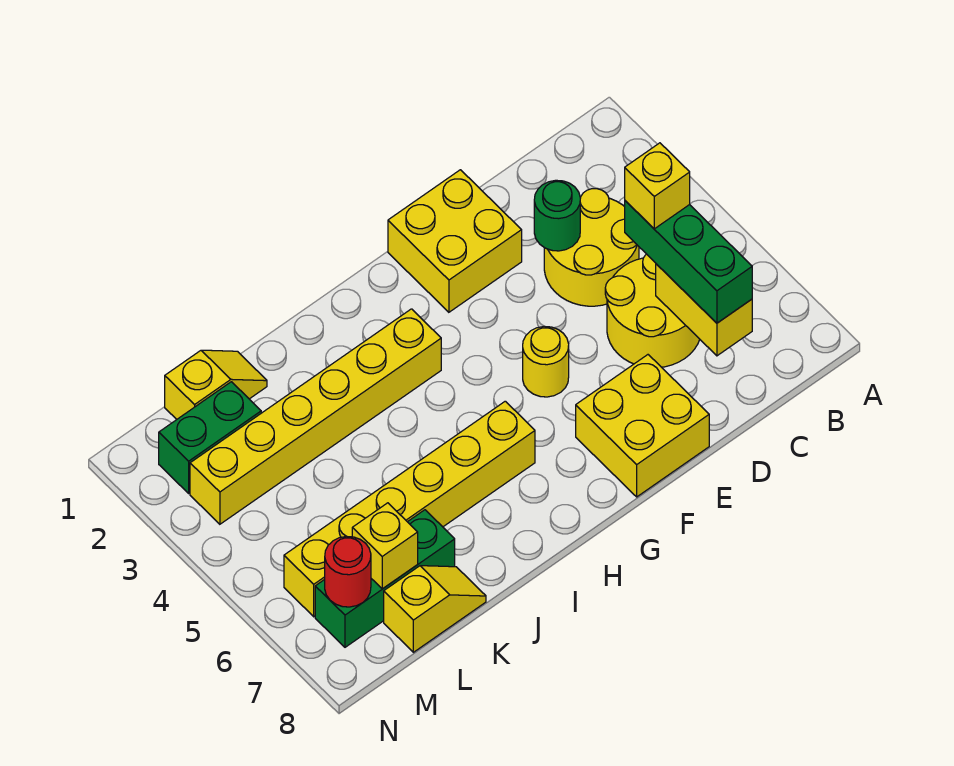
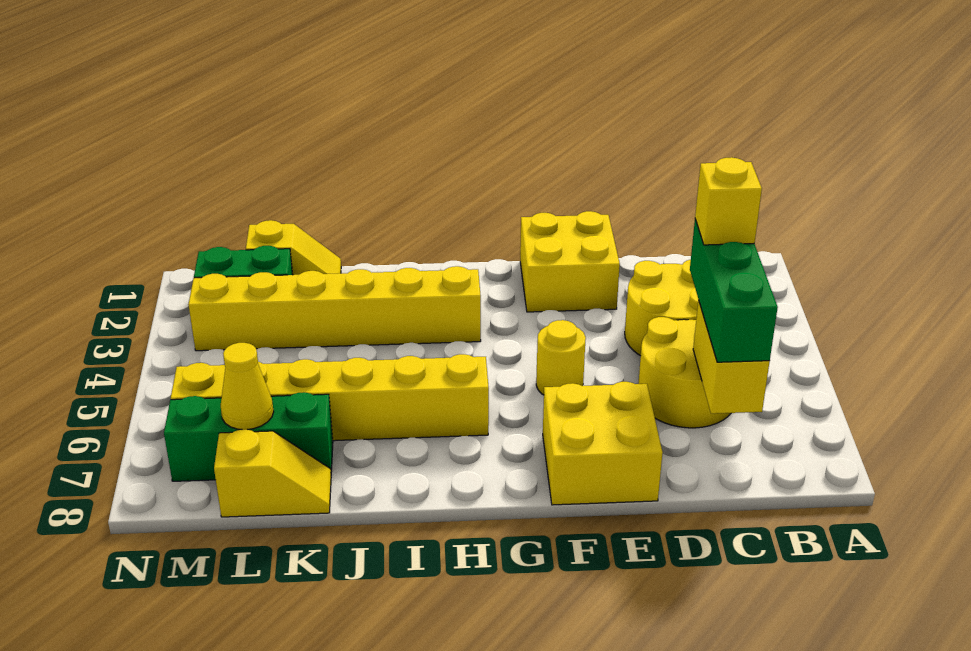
green round brick D3 level 2 -> none
yellow brick L7 level 2 -> yellow cone L7 level 2
red round brick M7 level 2 -> none

